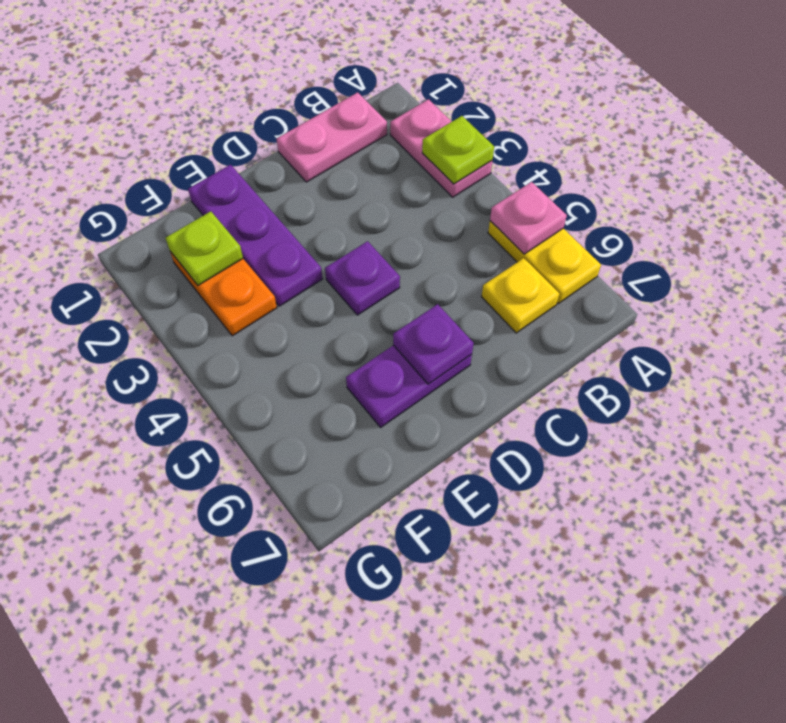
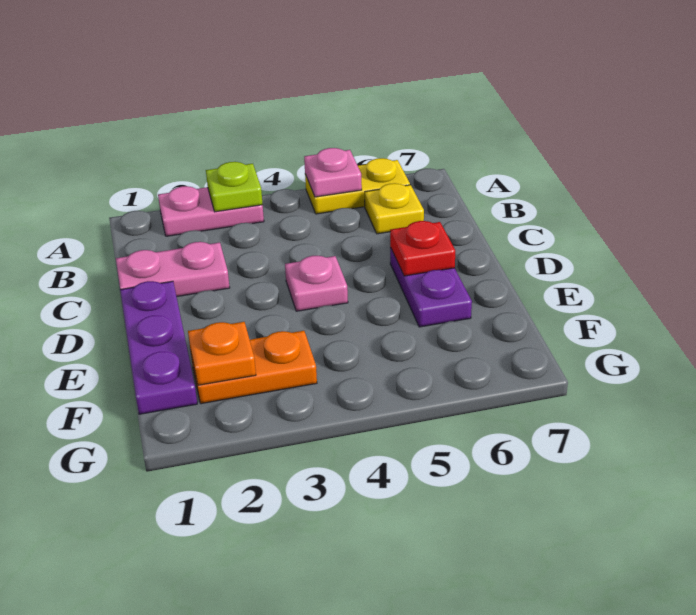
pink plate B1:C1 level 1 -> pink plate C1:C2 level 1
purple plate D4 level 1 -> pink plate D4 level 1
purple plate D6 level 2 -> red plate D6 level 2
purple plate E1:E3 level 1 -> purple plate D1:F1 level 1
lime plate F2 level 2 -> orange plate F2 level 2

